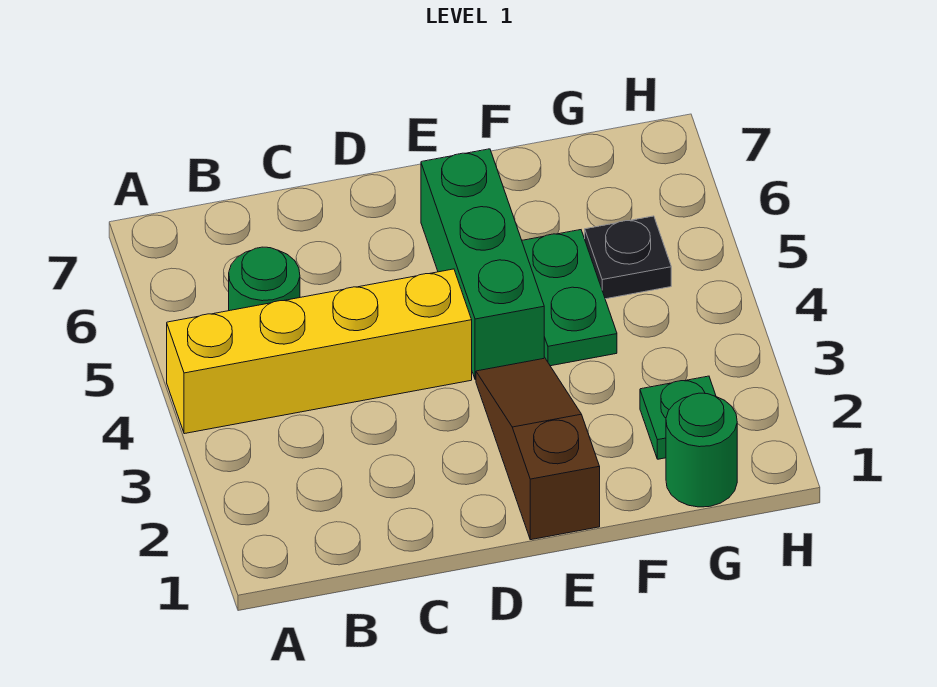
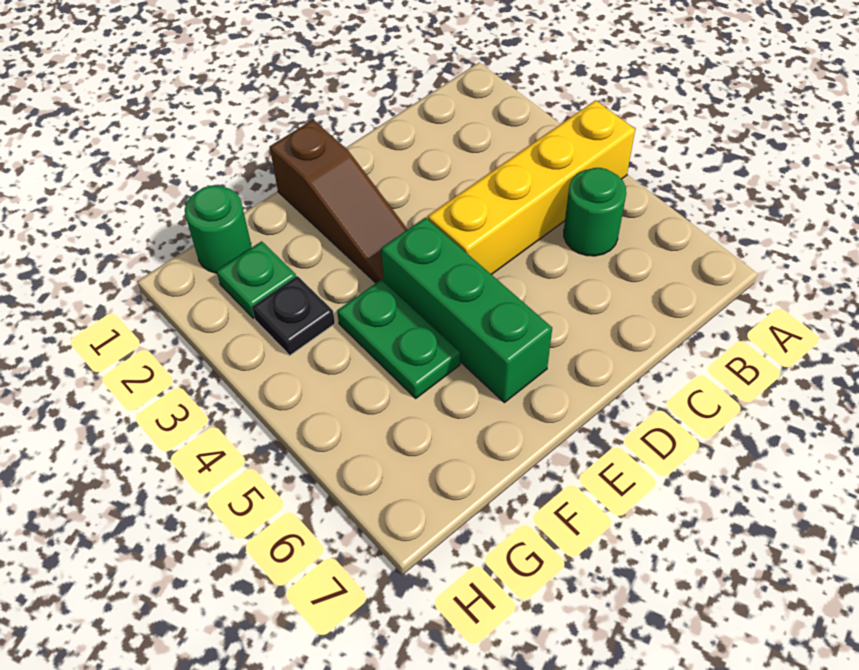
black plate G5 level 1 -> black plate G3 level 1

